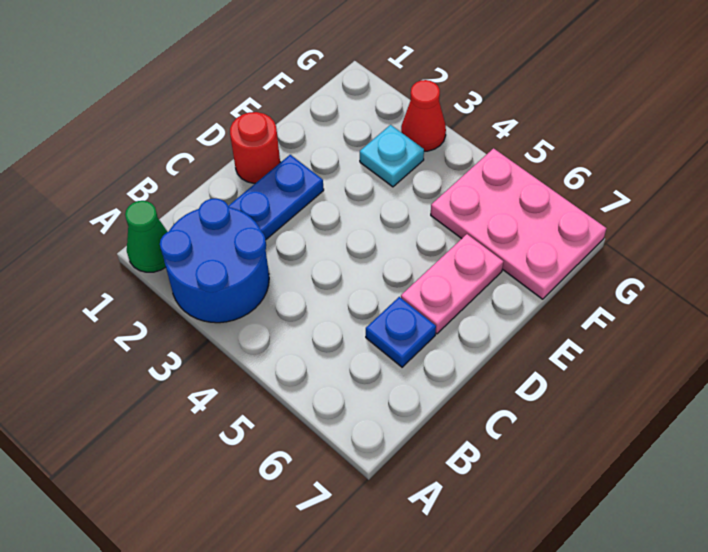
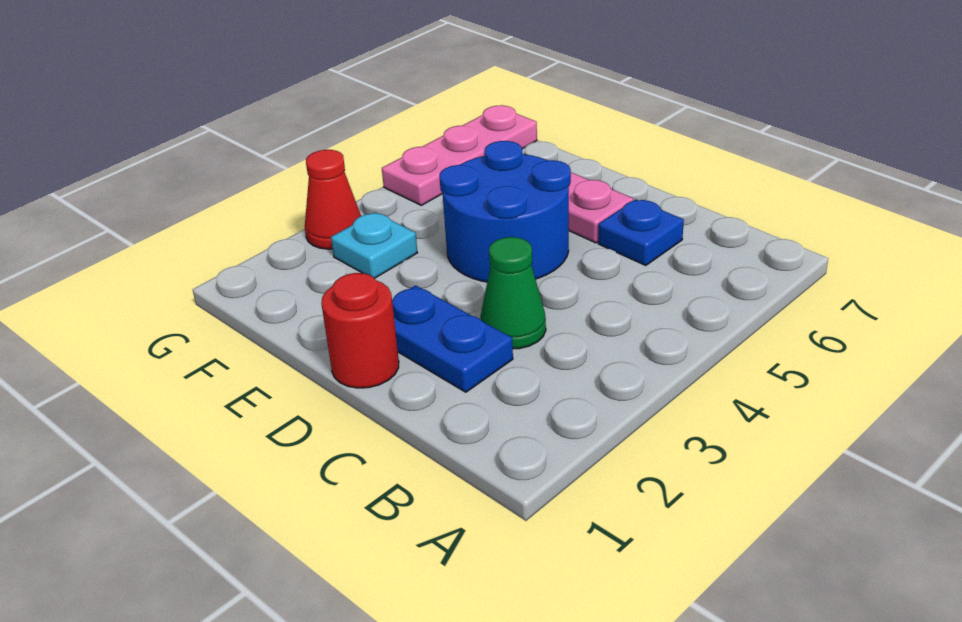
green cone A1 level 1 -> green cone C3 level 1
blue round brick A2:B3 level 1 -> blue round brick D4:E5 level 1
pink plate F5:G7 level 1 -> pink plate G5:G7 level 1

